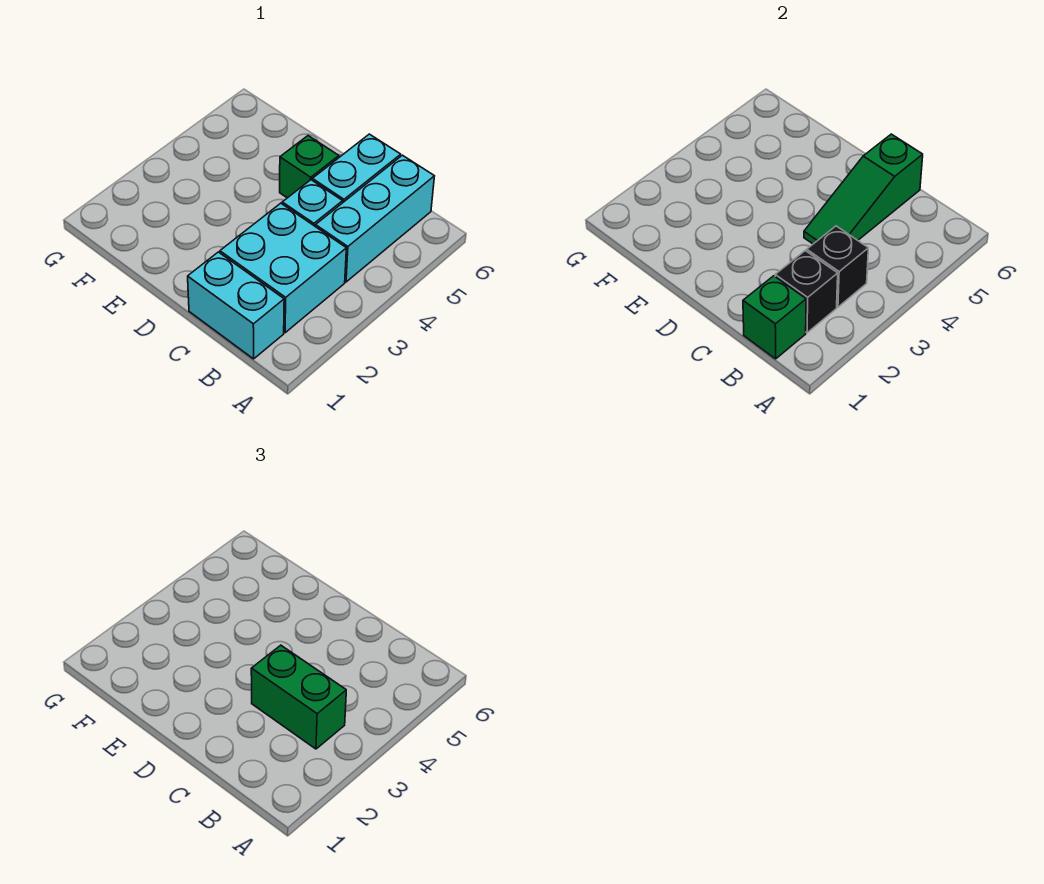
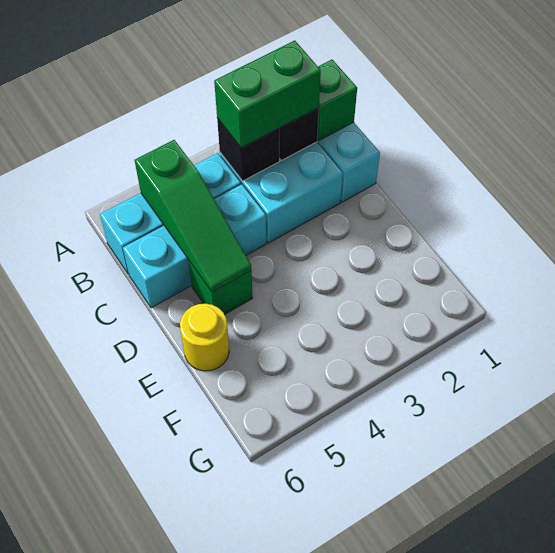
green brick B3:C3 level 3 -> green brick B2:B3 level 3
green slope C4:C6 level 2 top 6 -> green slope B5:D5 level 2 top B
none -> yellow round brick E6 level 1

